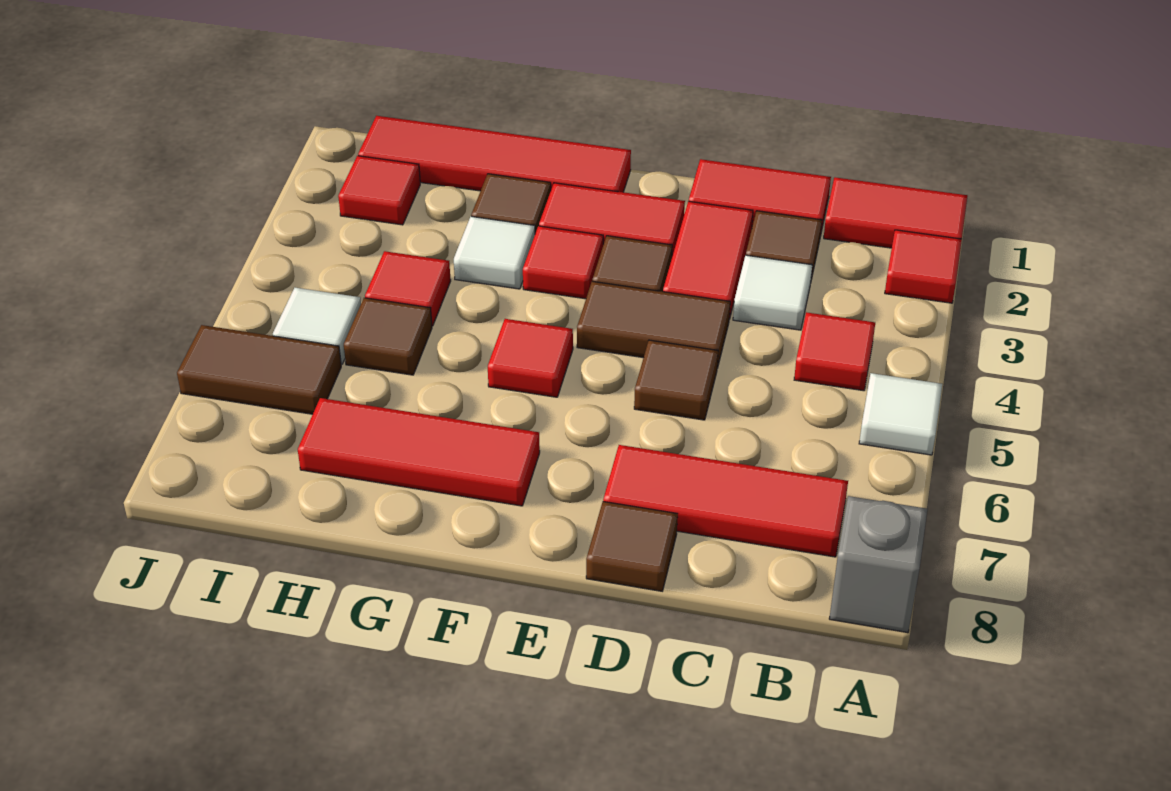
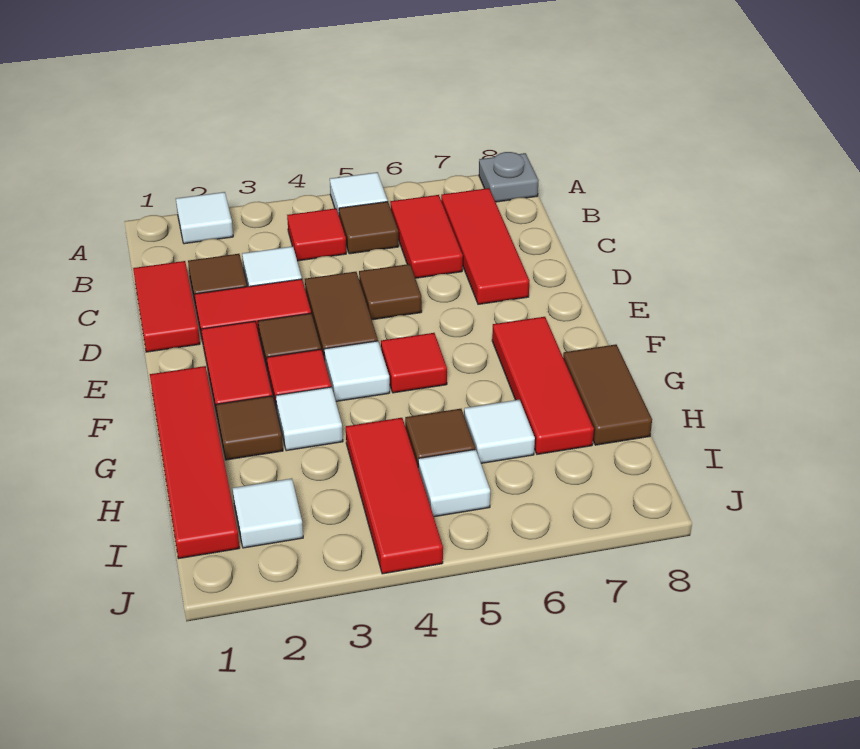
red tile A1:B1 level 1 -> red tile B6:C6 level 1
red tile A2 level 1 -> white tile A2 level 1
grey brick A8 level 1 -> grey plate A8 level 1
brown tile D8 level 1 -> brown tile B5 level 1
none -> white tile F4 level 1
red tile H4 level 1 -> red tile H4:J4 level 1
none -> white tile H6 level 1
red tile I2 level 1 -> white tile I2 level 1
brown tile I6:J6 level 1 -> brown tile G8:H8 level 1

